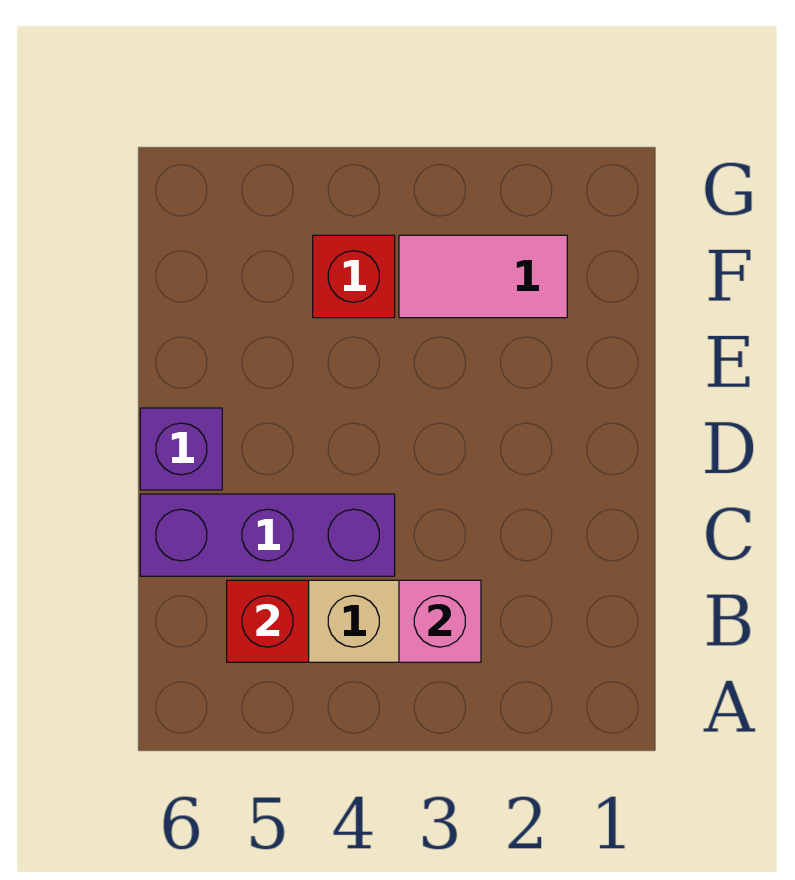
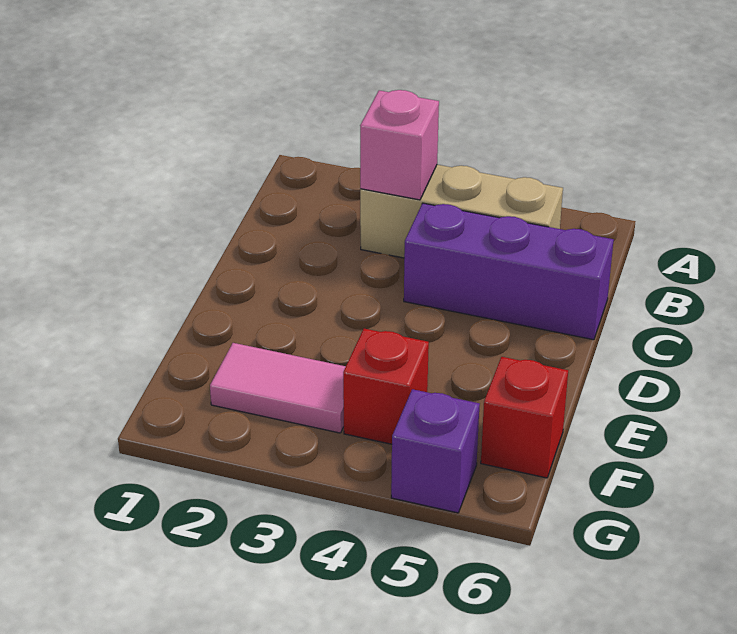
red brick B5 level 2 -> red brick F6 level 1
purple brick D6 level 1 -> purple brick G5 level 1

